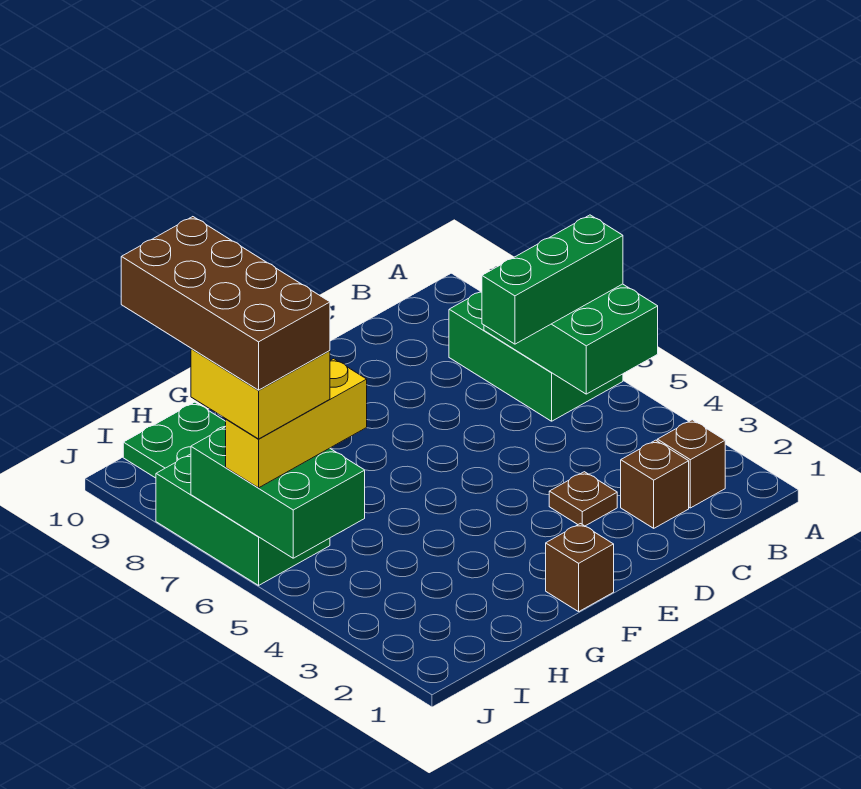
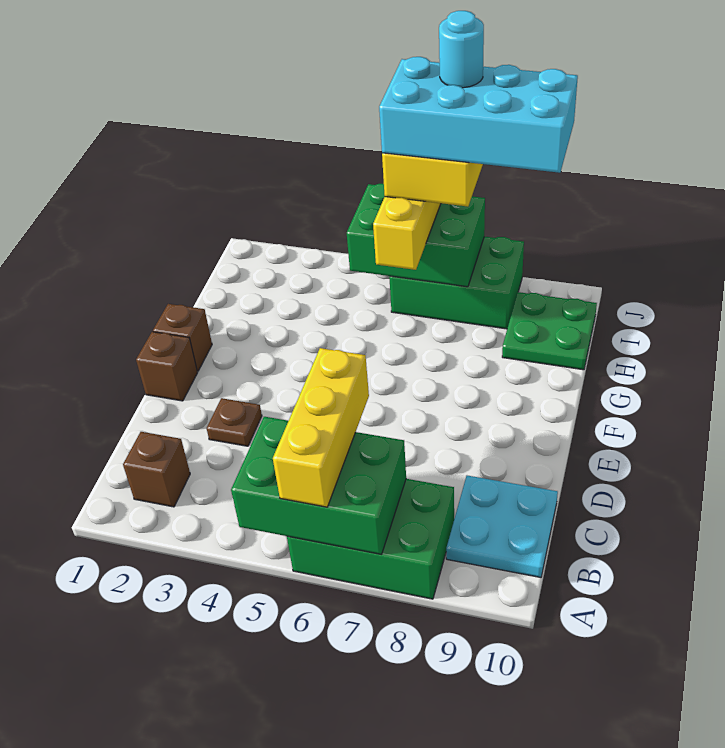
green brick A6:C6 level 3 -> yellow brick A6:C6 level 3
none -> cyan plate B9:C10 level 1
brown brick C2 level 1 -> brown brick E1 level 1
brown brick I6:J9 level 5 -> cyan brick I6:J9 level 5
none -> cyan round brick J7 level 6

